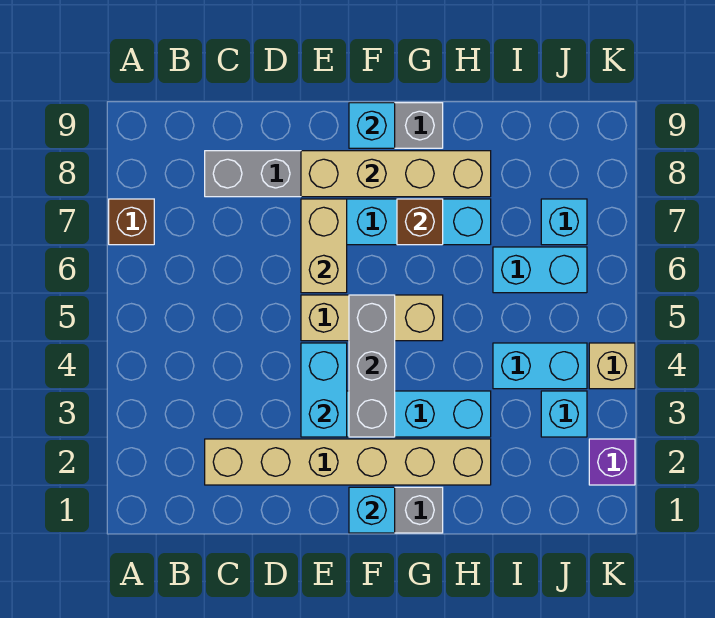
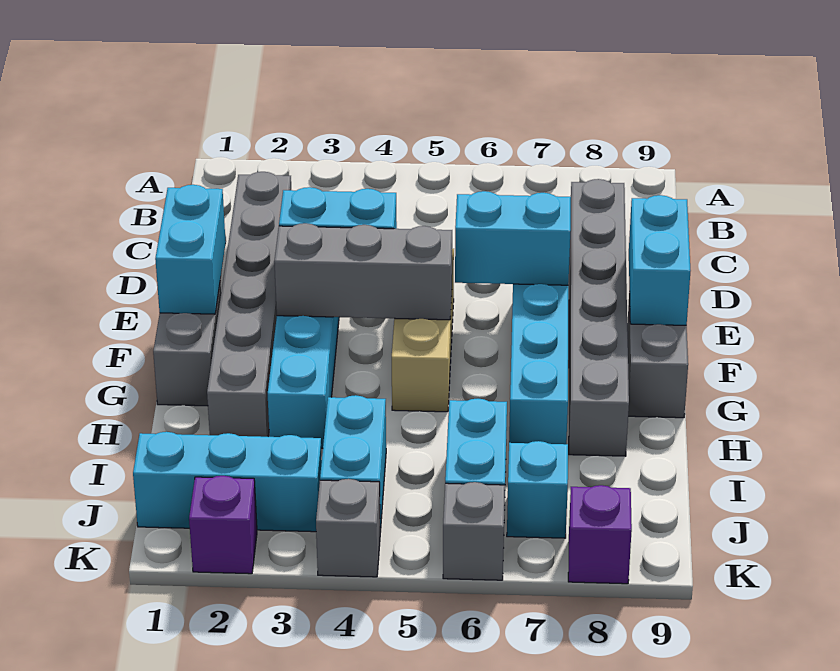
brown brick A7 level 1 -> none
tan brick C2:H2 level 1 -> grey brick C2:H2 level 1
tan brick E6:E7 level 2 -> cyan brick E6:E7 level 2
tan brick E8:H8 level 2 -> none
cyan brick F1 level 2 -> cyan brick E1:F1 level 2
cyan brick F9 level 2 -> cyan brick E9:F9 level 2
brown brick G7 level 2 -> none
cyan brick J3 level 1 -> cyan brick J1:J3 level 1
tan brick K4 level 1 -> grey brick K4 level 1
none -> grey brick K6 level 1
none -> purple brick K8 level 1

